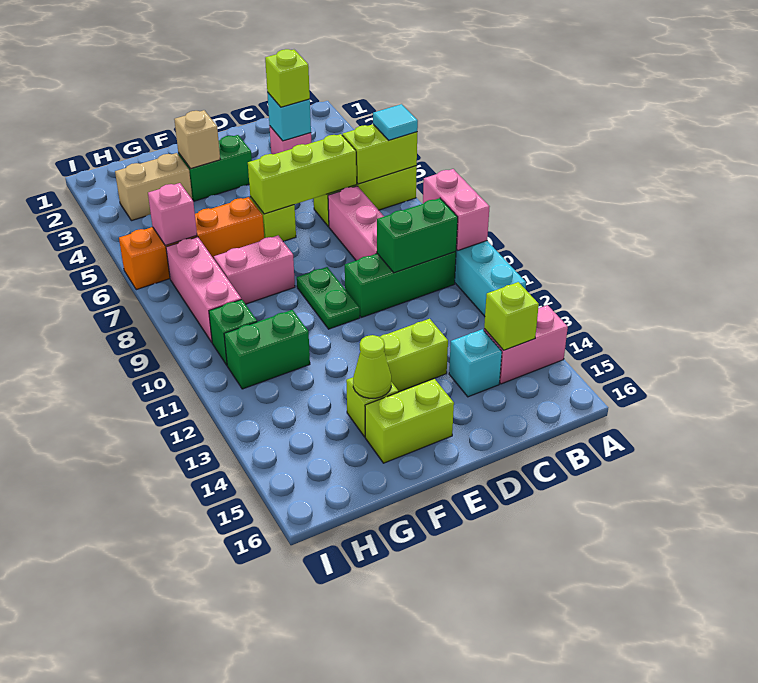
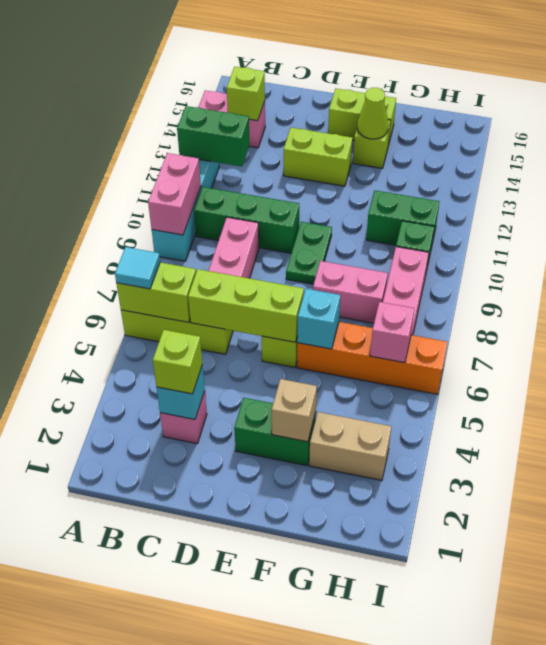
green brick B10:C10 level 2 -> green brick A12:B12 level 2
cyan brick C14 level 1 -> cyan brick F6 level 2

